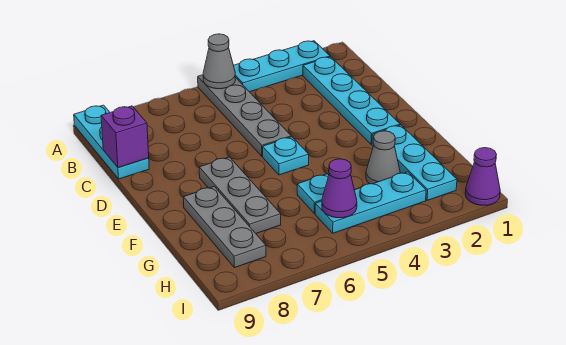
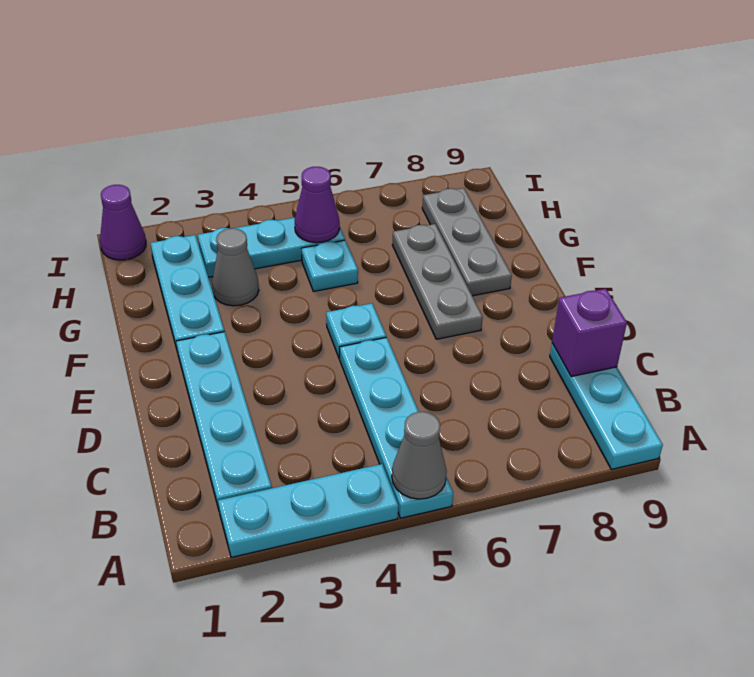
grey plate A5:D5 level 1 -> cyan plate A5:D5 level 1

